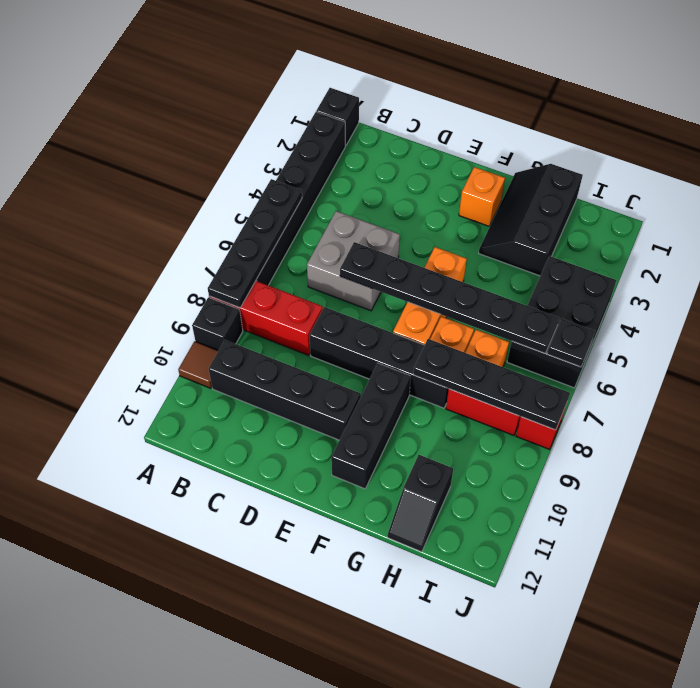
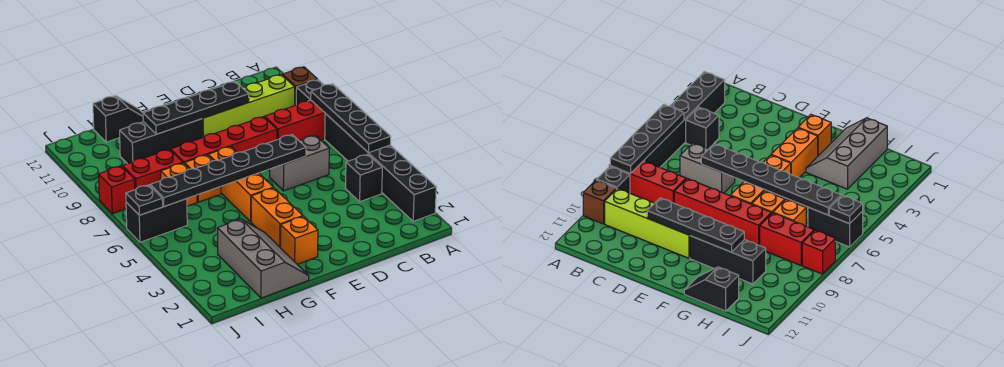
black brick A1 level 1 -> black brick B4 level 1
brown tile A10 level 1 -> brown brick A10 level 1
black brick B10:E10 level 1 -> lime brick B10:E10 level 1
grey brick C5:D6 level 1 -> grey brick C6:D6 level 1
black brick D8:G8 level 1 -> red brick D8:G8 level 1
none -> orange brick F3:F4 level 1
black brick F9:F11 level 1 -> black brick F10:H10 level 1
black slope G1:H3 level 1 top H -> grey slope G1:H3 level 1 top H
black plate G8:J8 level 2 -> black plate D10:G10 level 2
black slope H11:H12 level 1 top 11 -> black slope G12:H12 level 1 top H
black brick I4:J6 level 1 -> black brick I6:J6 level 1

